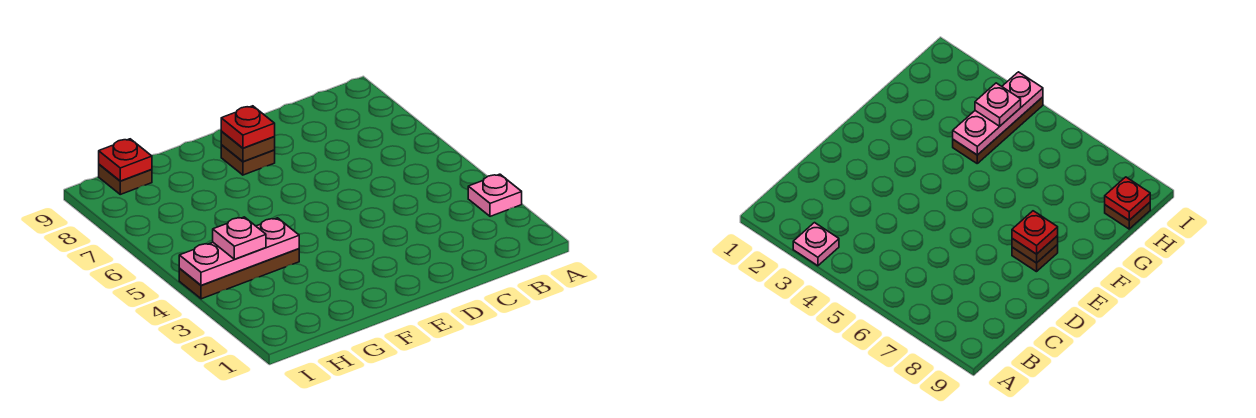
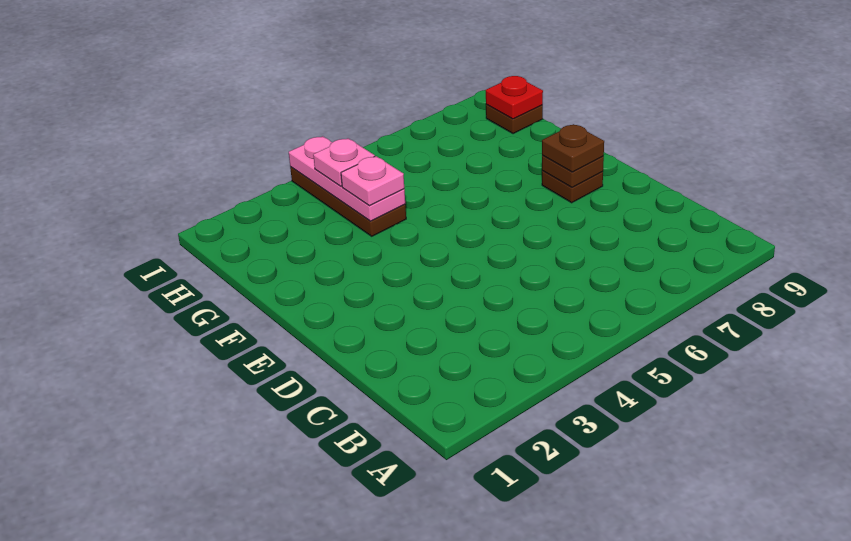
pink plate A3 level 1 -> pink plate G4 level 3
red plate E8 level 3 -> brown plate E8 level 3

